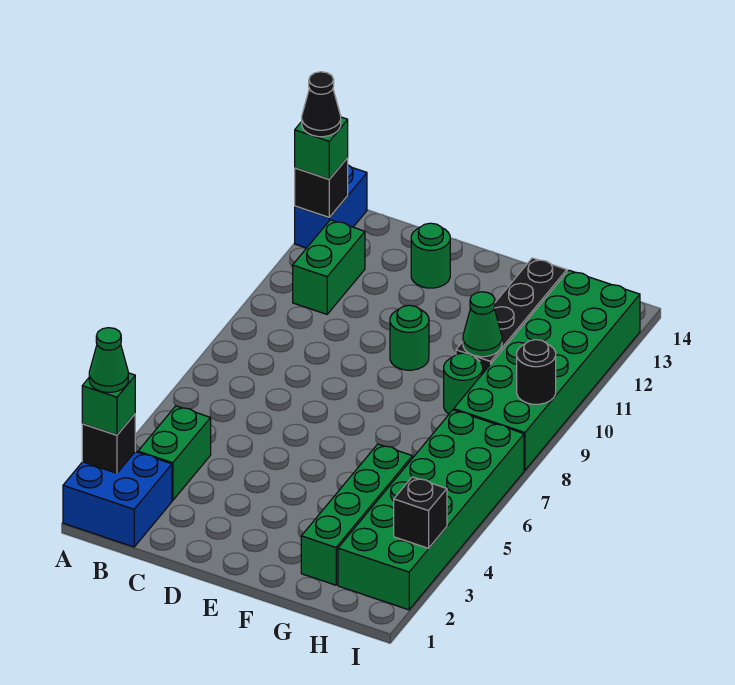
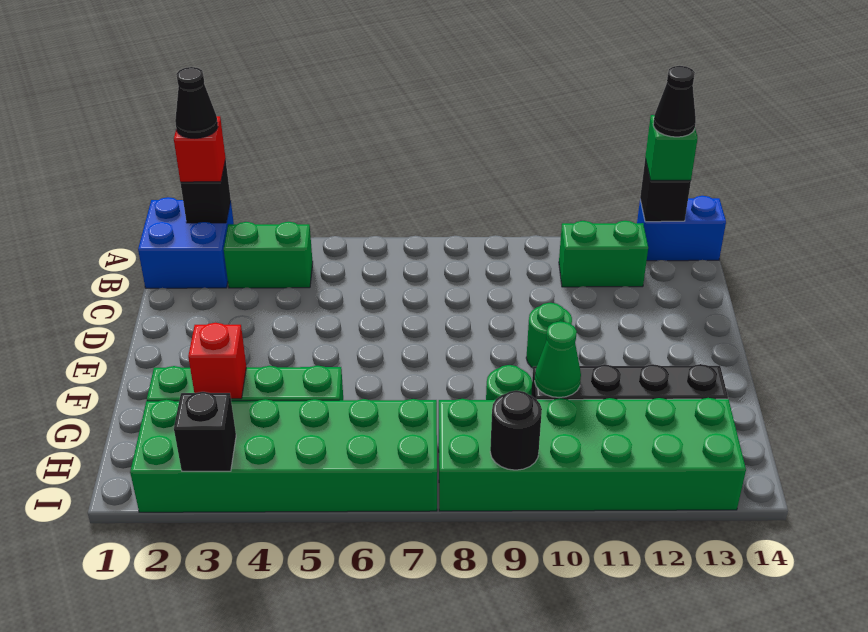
green brick A2 level 3 -> red brick A2 level 3
green cone A2 level 4 -> black cone A2 level 4
green round brick D13 level 1 -> none
none -> red brick G3 level 2

